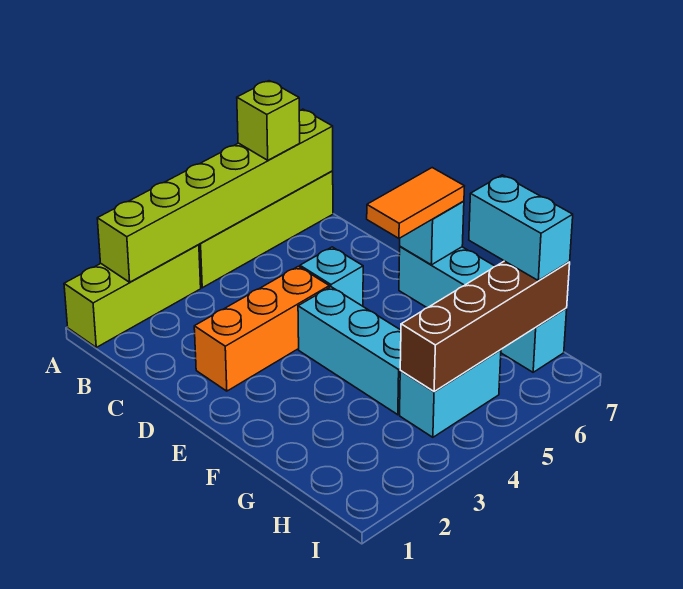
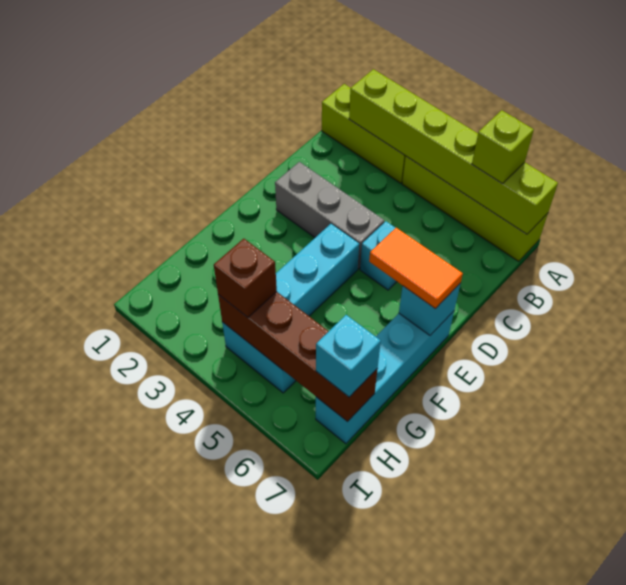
orange brick D2:D4 level 1 -> grey brick D2:D4 level 1
cyan brick G7:H7 level 3 -> cyan brick H7 level 3
none -> brown brick H4 level 3

